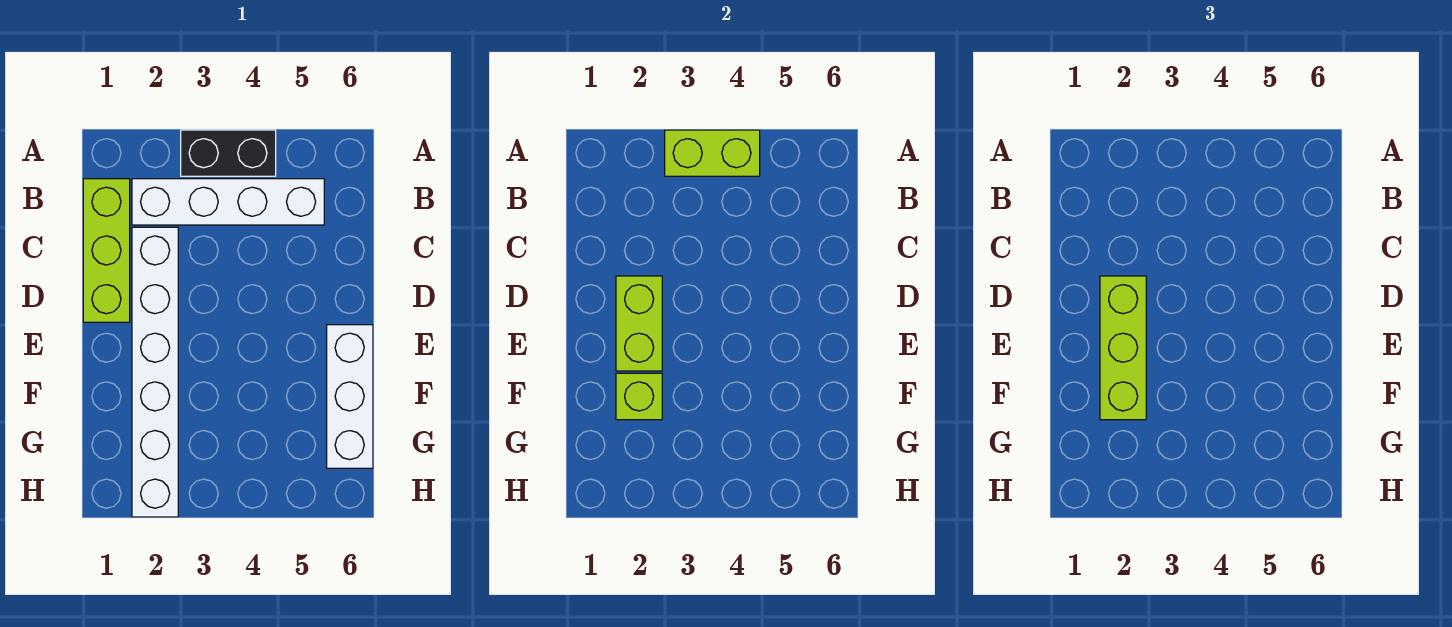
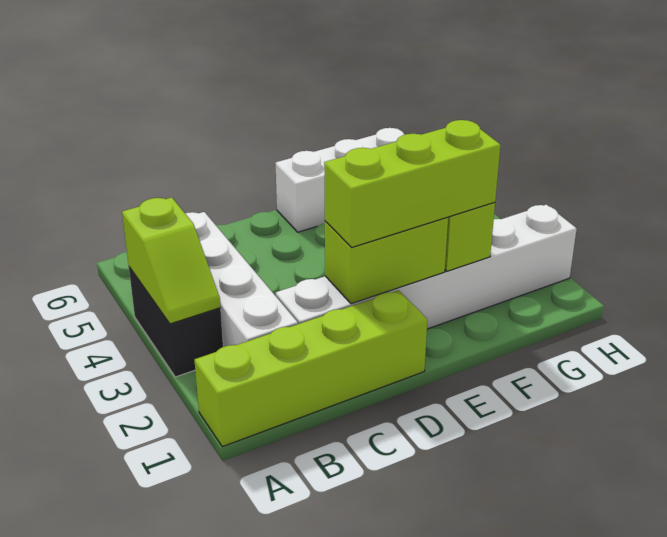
lime brick A3:A4 level 2 -> lime slope A3:A4 level 2 top 4
lime brick B1:D1 level 1 -> lime brick A1:D1 level 1

